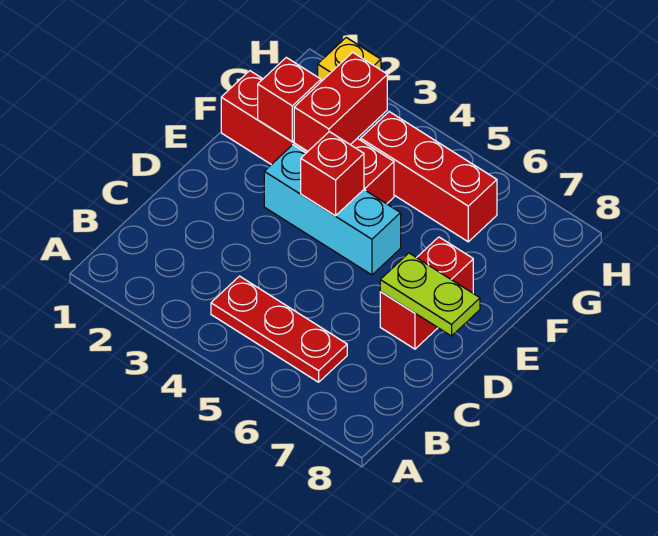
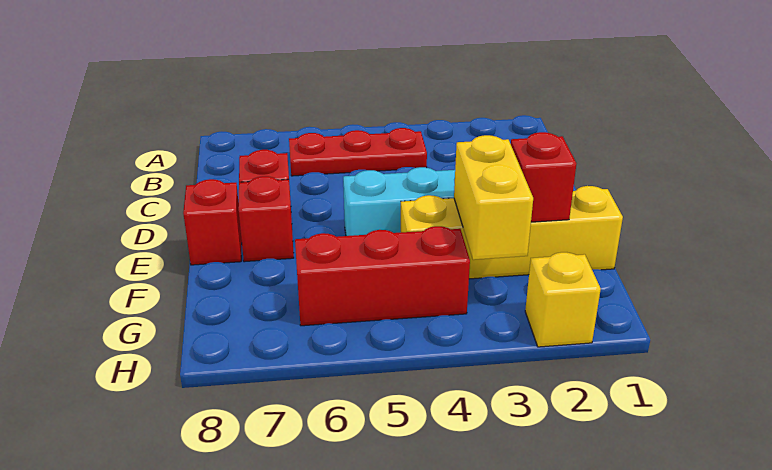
lime plate D7:D8 level 2 -> none
red brick E4 level 2 -> red brick E8 level 1
red brick F1:F4 level 1 -> yellow brick F1:F4 level 1
red brick F3:G3 level 2 -> yellow brick F3:G3 level 2

